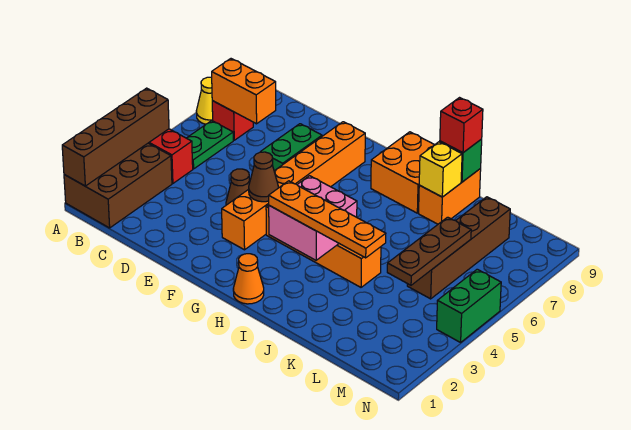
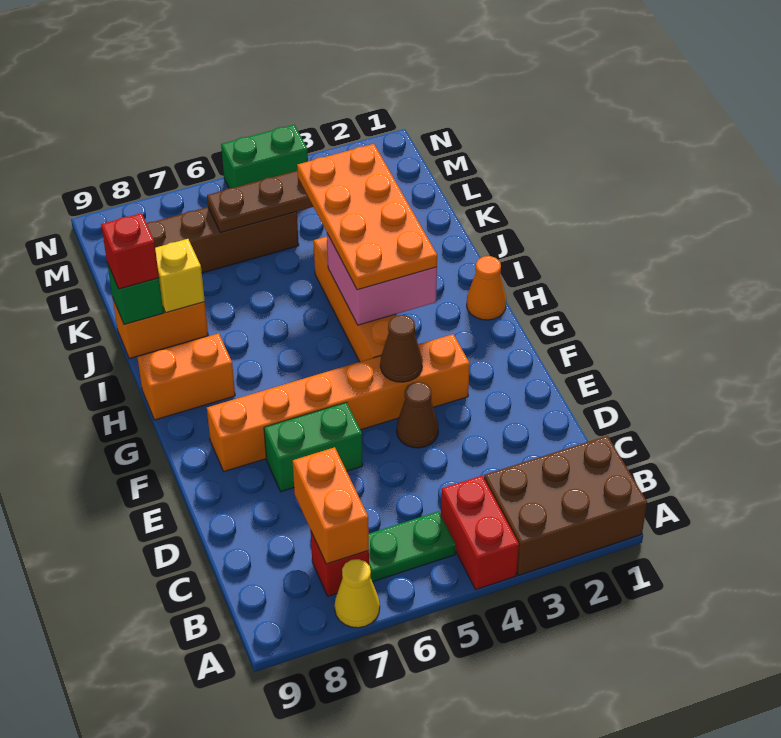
brown brick A1:A4 level 2 -> none
orange plate H3:K3 level 3 -> orange plate H3:K4 level 3
orange brick H8:I9 level 1 -> orange brick H8:H9 level 1

